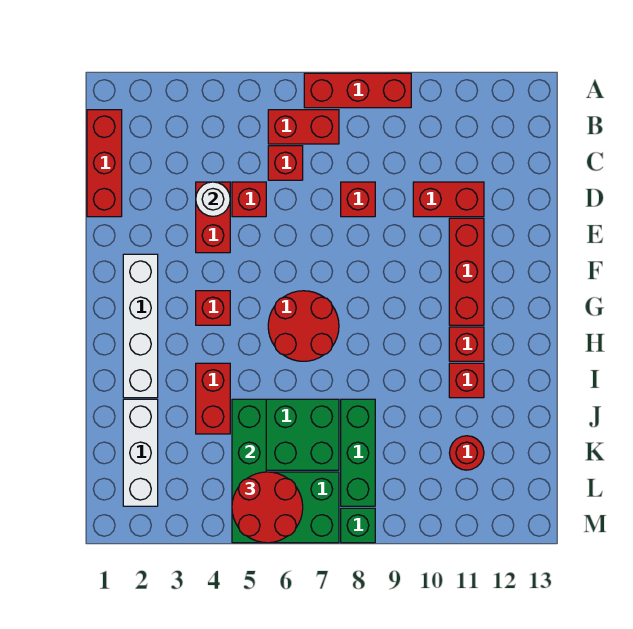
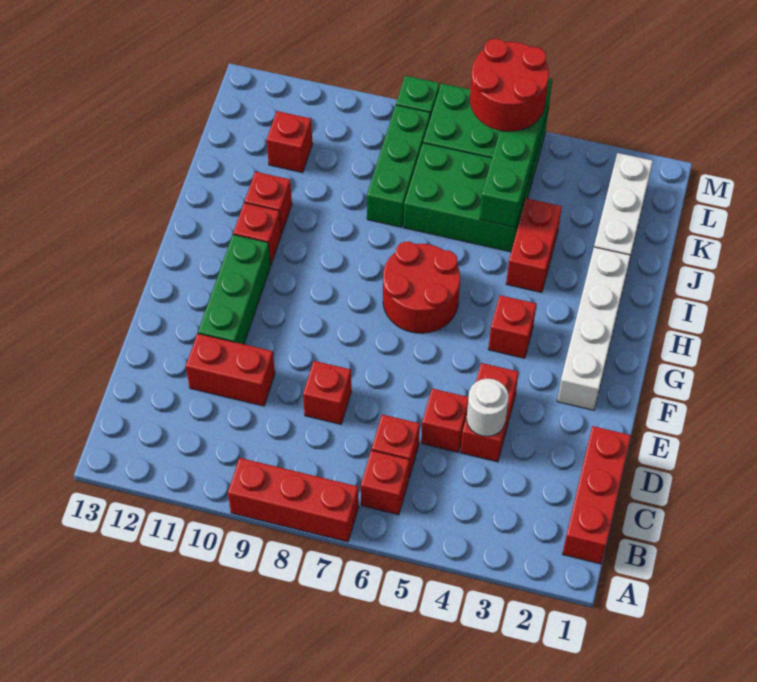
red brick B6:B7 level 1 -> red brick B6 level 1
red brick E11:G11 level 1 -> green brick E11:G11 level 1
red round brick K11 level 1 -> red brick K11 level 1

